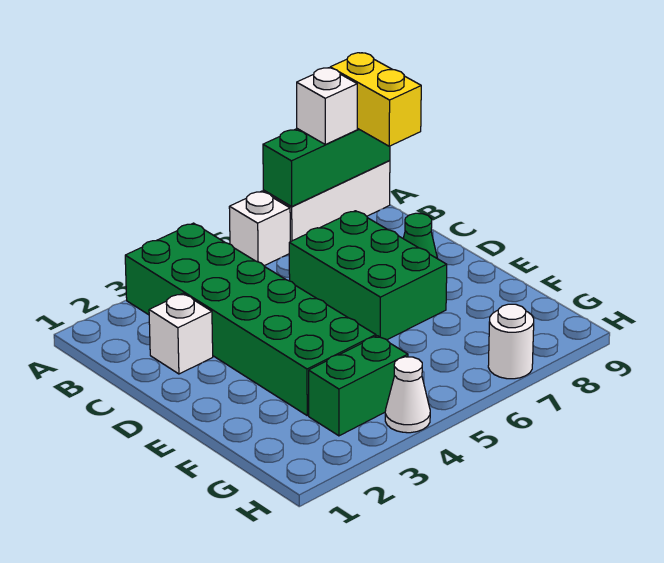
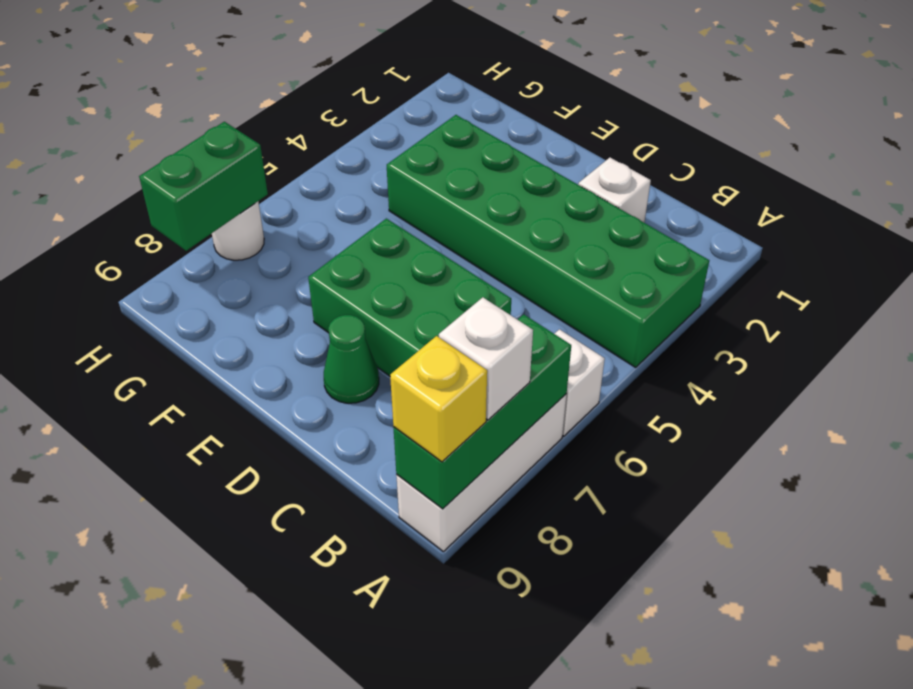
yellow brick A9:B9 level 3 -> yellow brick A9 level 3
green brick G3:G4 level 1 -> green brick H7:H8 level 2
white cone H4 level 1 -> none

